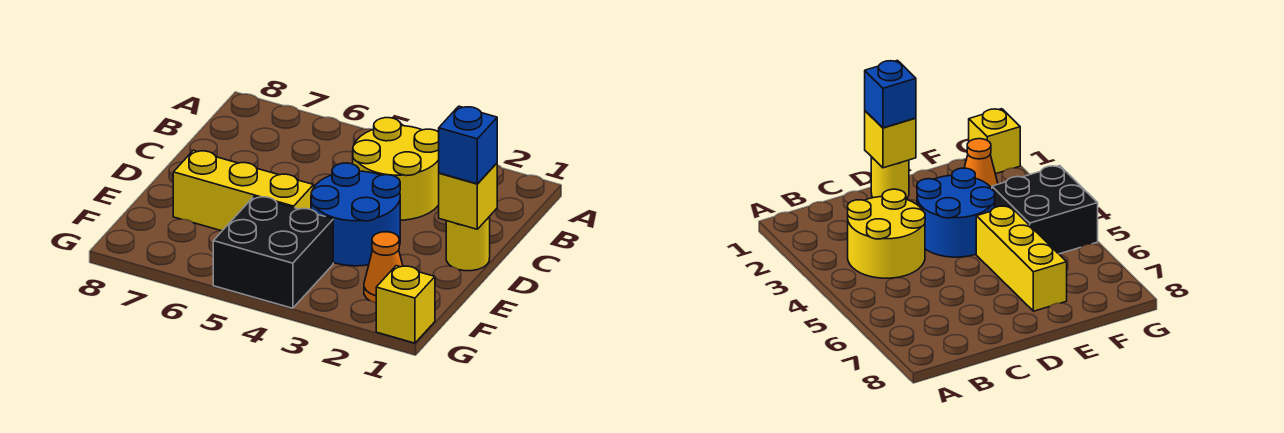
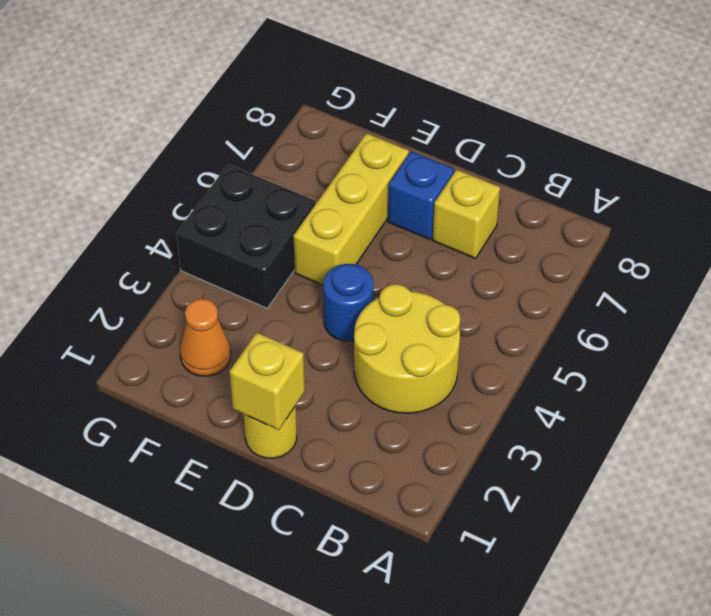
blue brick D1 level 3 -> blue brick D7 level 1
blue round brick D3:E4 level 1 -> blue round brick D4 level 1
yellow brick G1 level 1 -> yellow brick C7 level 1

